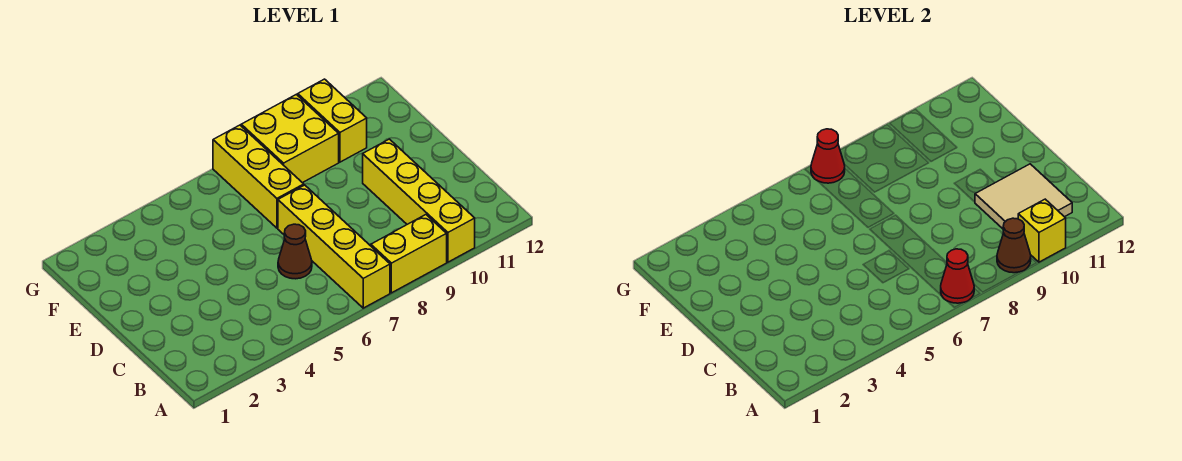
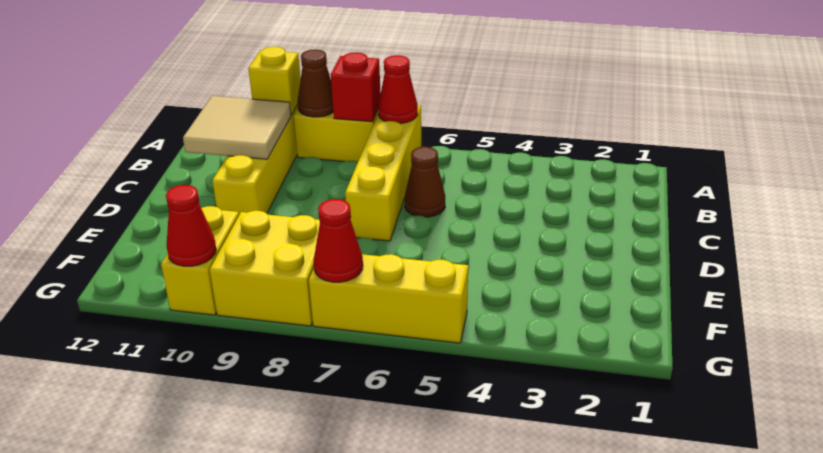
none -> red brick A8 level 2
yellow brick E7:G7 level 1 -> yellow brick G5:G7 level 1
none -> red cone G10 level 2

